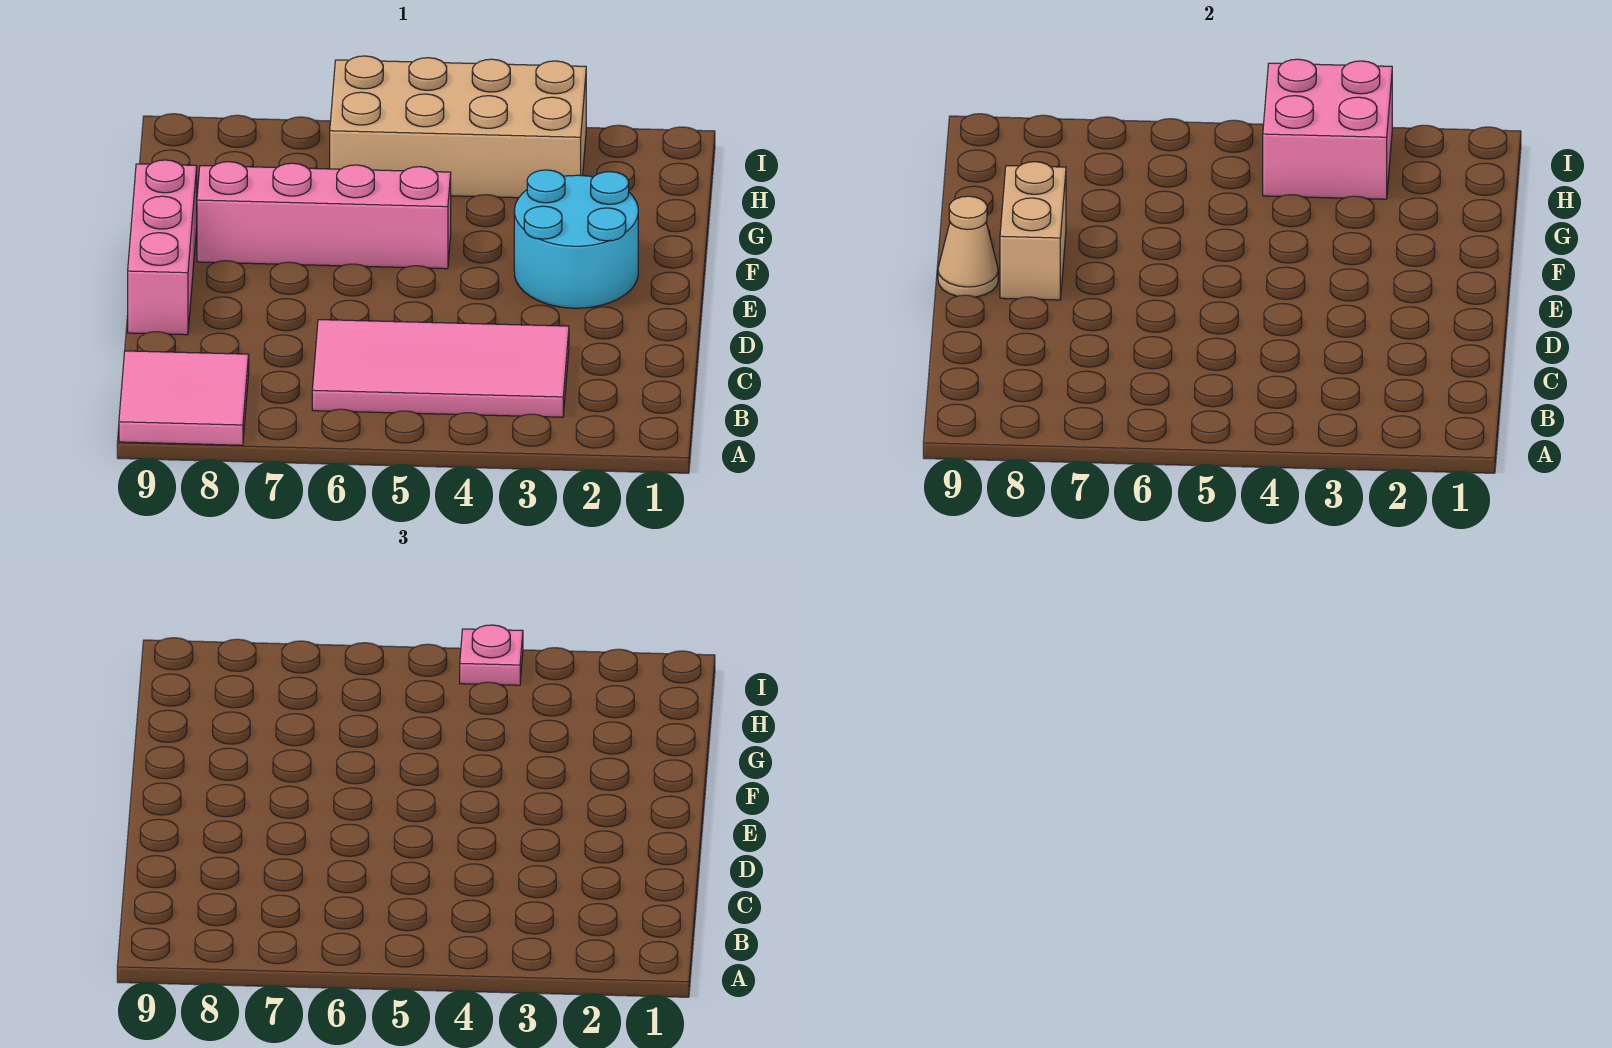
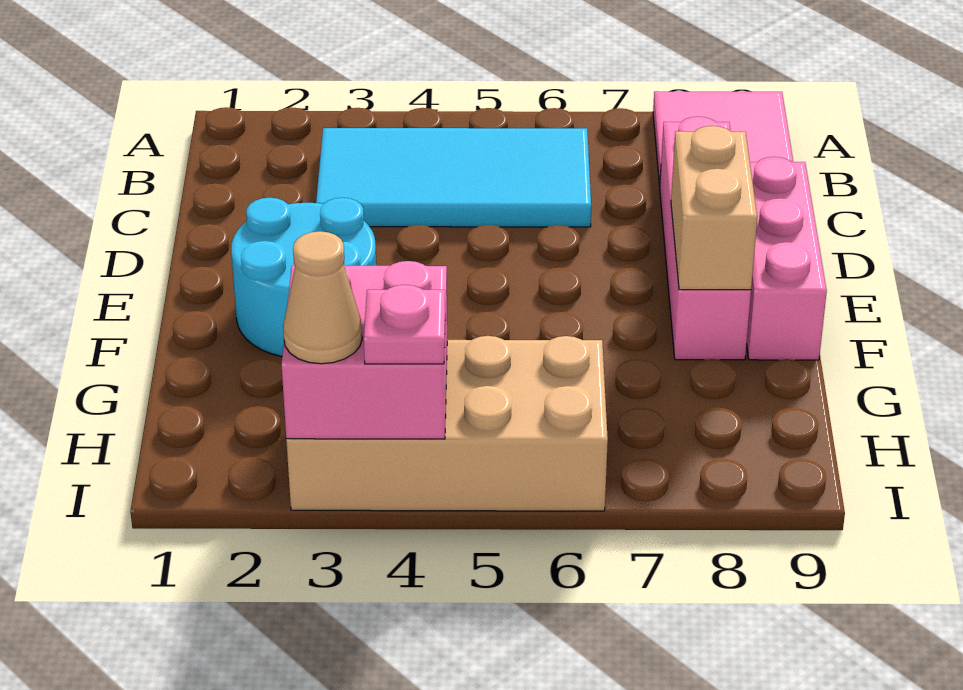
pink tile B3:C6 level 1 -> cyan tile B3:C6 level 1
tan cone E9 level 2 -> tan cone I3 level 3
pink brick F5:F8 level 1 -> pink brick C8:F8 level 1

